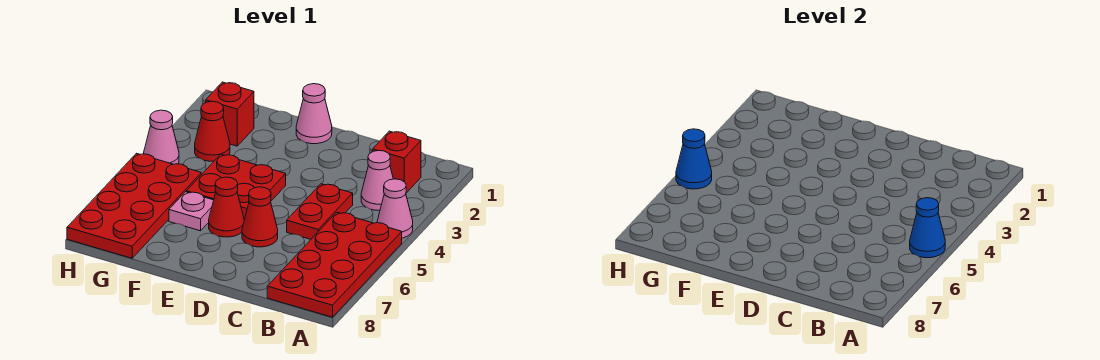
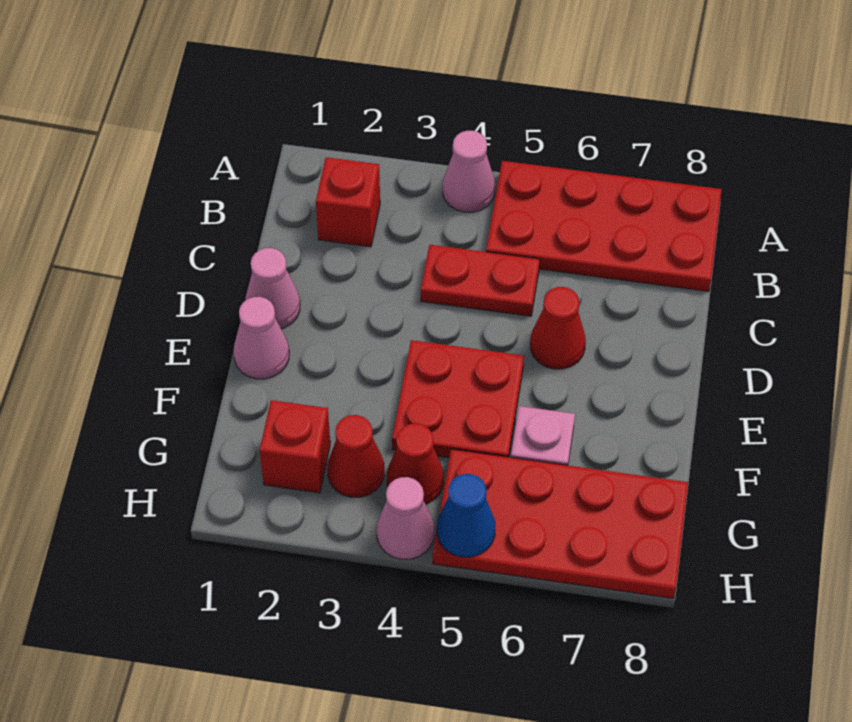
blue cone A5 level 2 -> none
pink cone B3 level 1 -> pink cone D1 level 1
red cone E6 level 1 -> red cone G4 level 1

